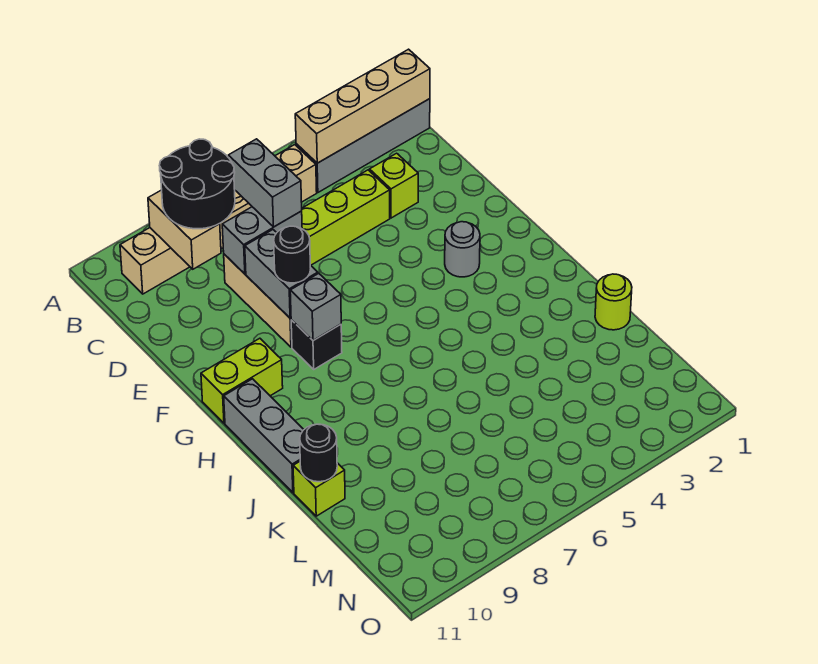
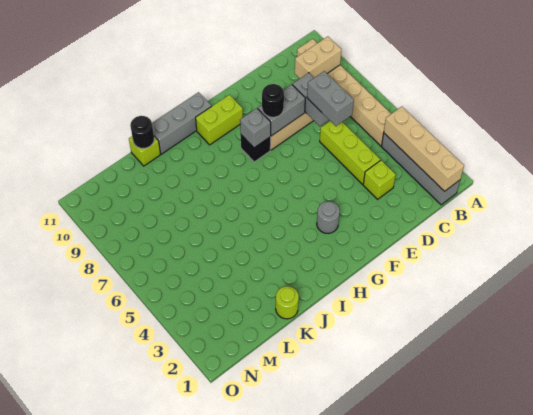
black round brick B8:C9 level 3 -> none
grey brick C7:D7 level 3 -> grey brick D6:D7 level 3
lime brick G10:G11 level 1 -> lime brick G10:H10 level 1

